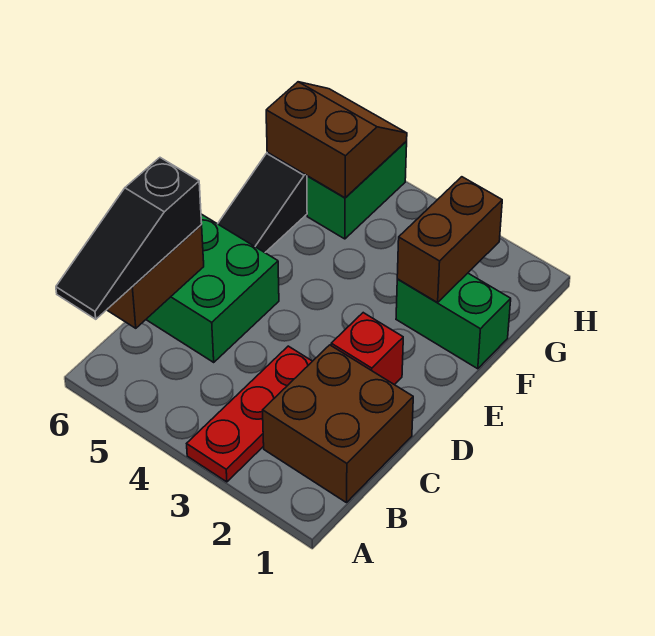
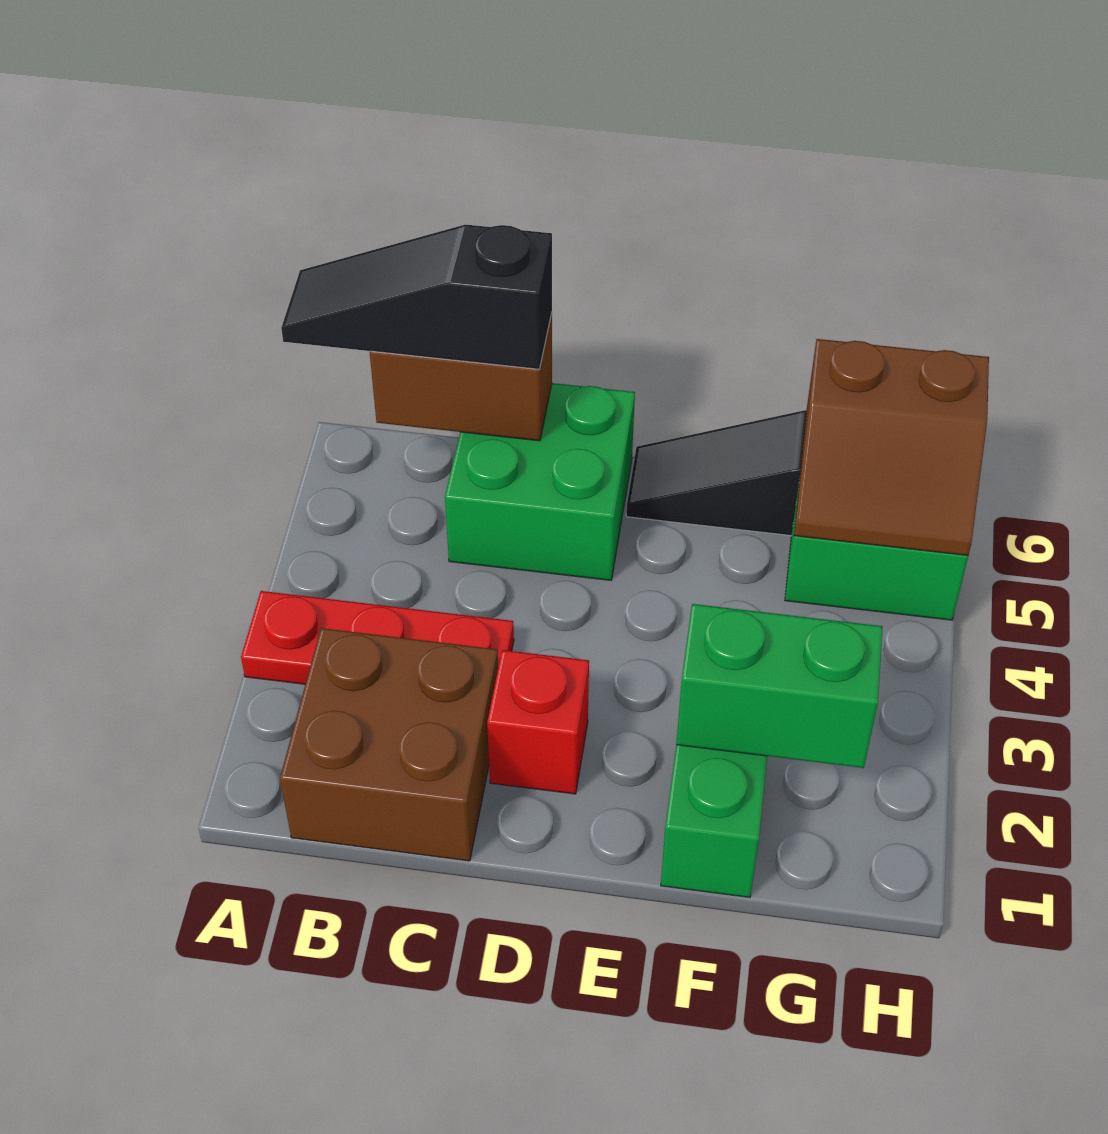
brown brick F2:G2 level 2 -> green brick F2:G2 level 2
brown slope G5:H6 level 2 top G -> brown slope G5:H6 level 2 top 6

